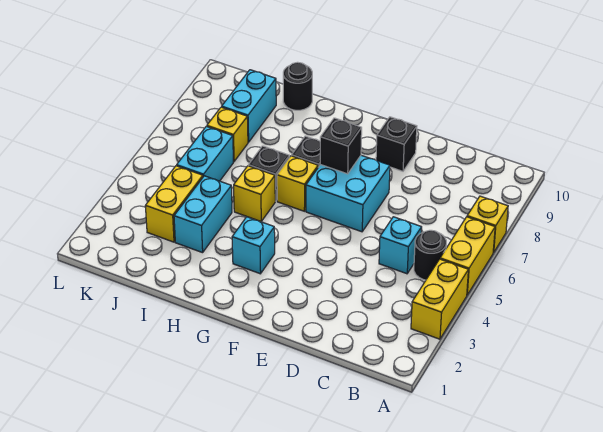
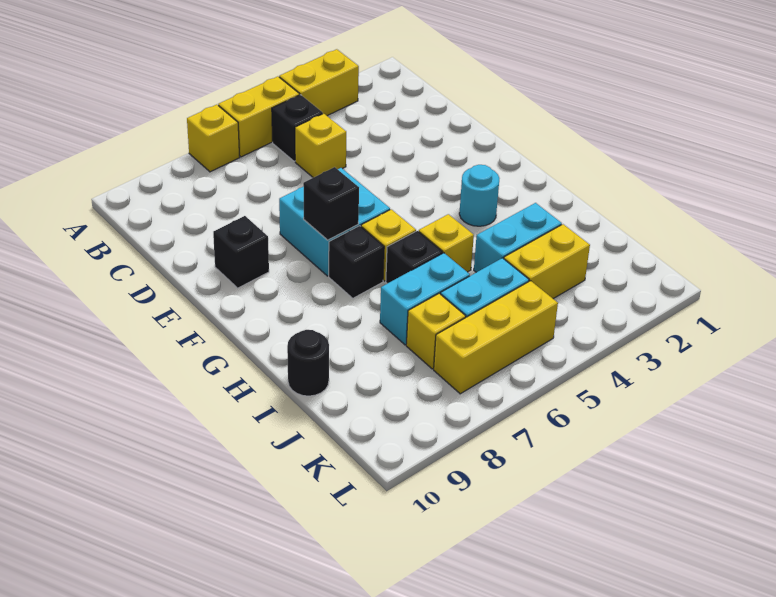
black round brick B5 level 1 -> black brick B5 level 1
cyan brick C5 level 1 -> yellow brick C5 level 1
cyan brick G3 level 1 -> cyan round brick G3 level 1
cyan brick J8:J9 level 1 -> cyan brick I6:I7 level 1
none -> yellow brick K5:K7 level 1

